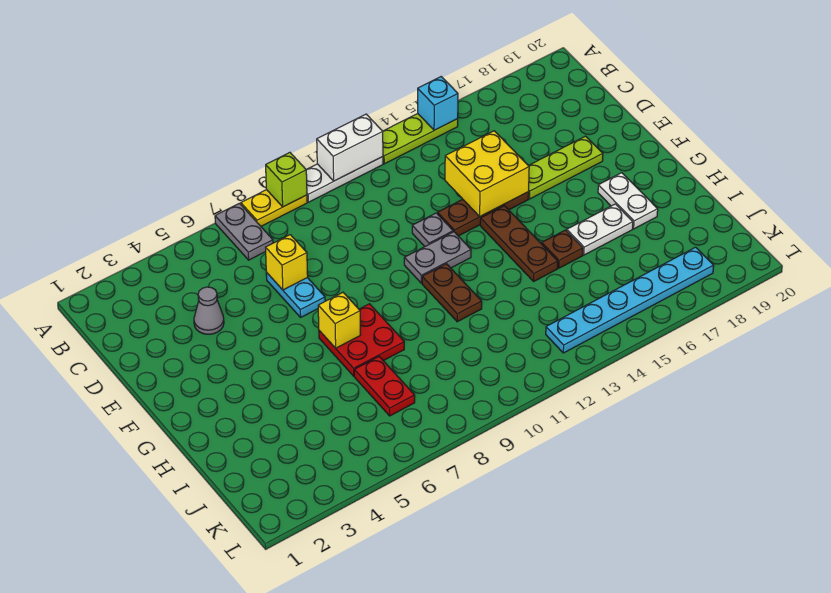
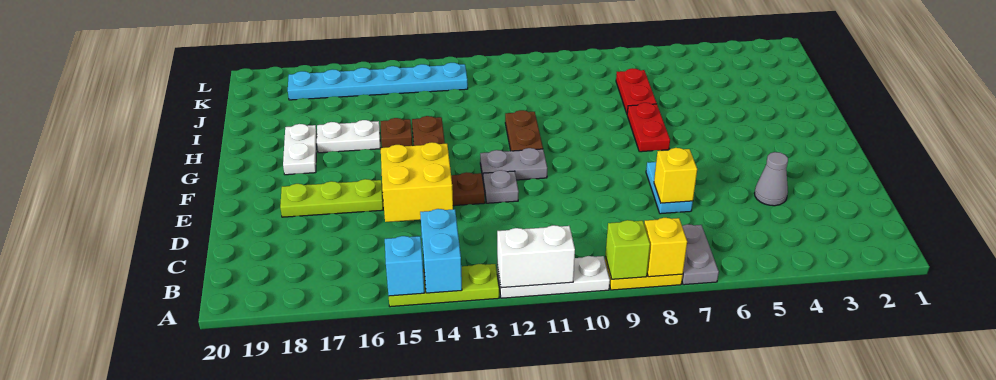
none -> cyan brick A14:B14 level 2
red plate G7:H8 level 1 -> red plate G7:H7 level 1
yellow brick G7 level 2 -> yellow brick A8 level 2

